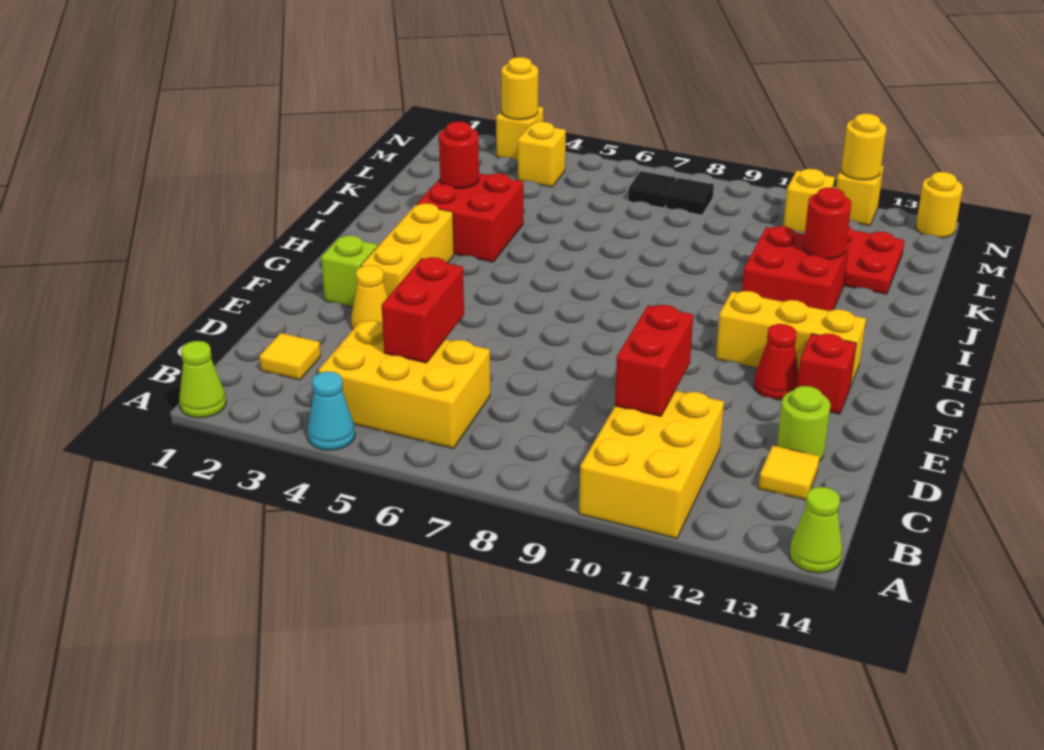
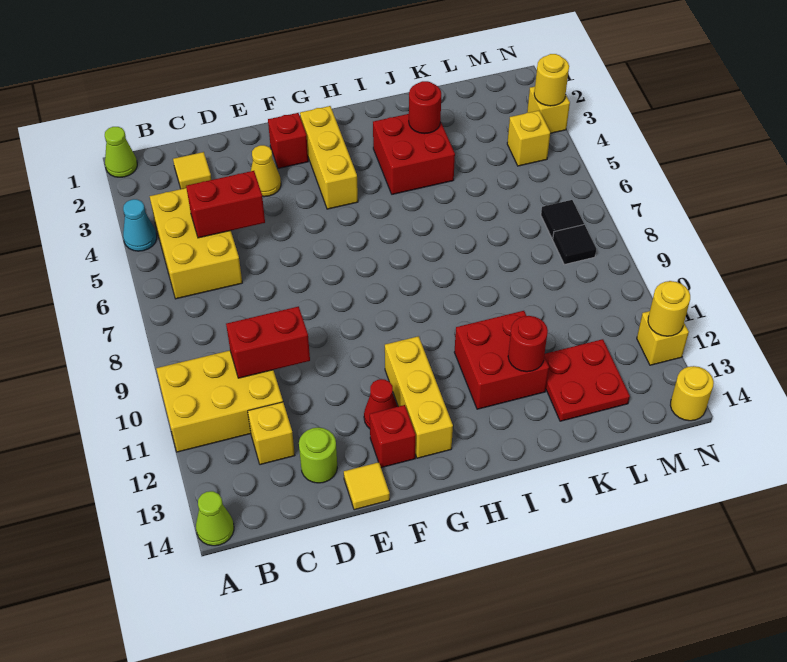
yellow tile C13 level 1 -> yellow tile E14 level 1
lime brick F2 level 1 -> red brick F2 level 1
yellow brick F3:H3 level 1 -> yellow brick G2:G4 level 1
yellow brick M11 level 1 -> yellow brick C12 level 1

